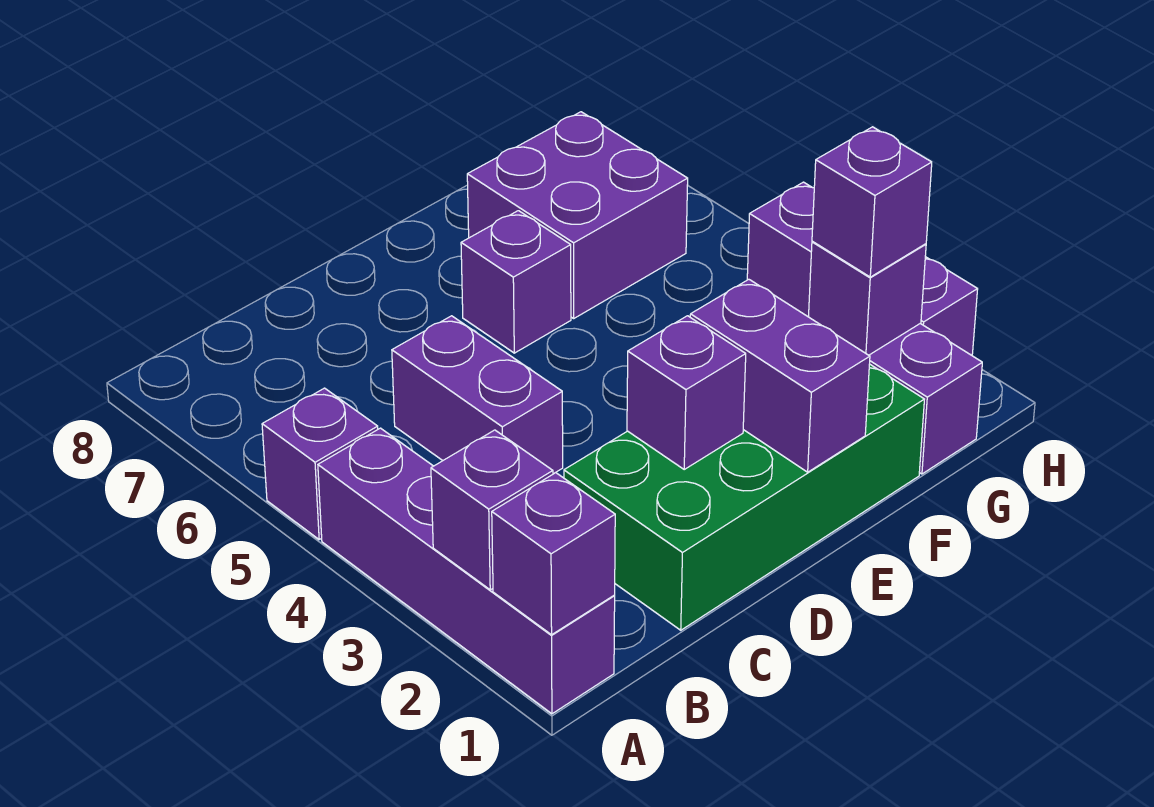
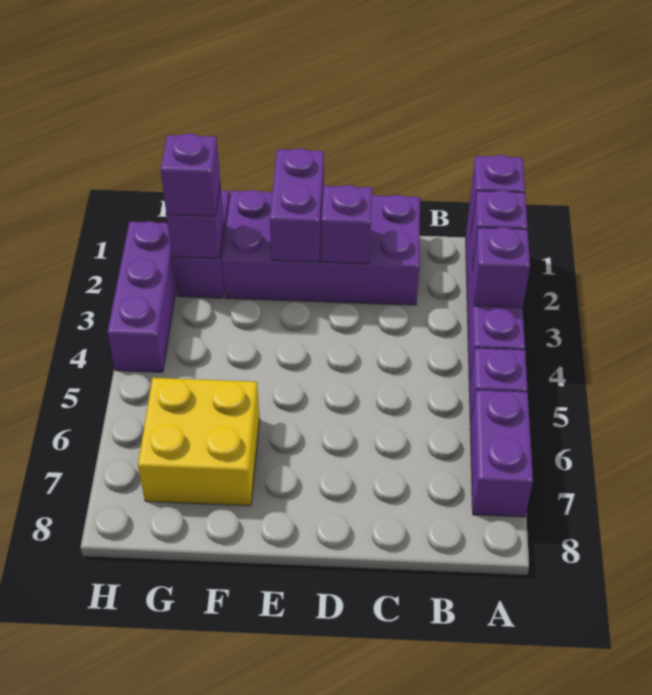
green brick C1:F2 level 1 -> purple brick C1:F2 level 1
purple brick C4:C5 level 1 -> purple brick A6:A7 level 1
purple brick E6 level 1 -> purple brick A3 level 2
purple brick F6:G7 level 1 -> yellow brick F6:G7 level 1

